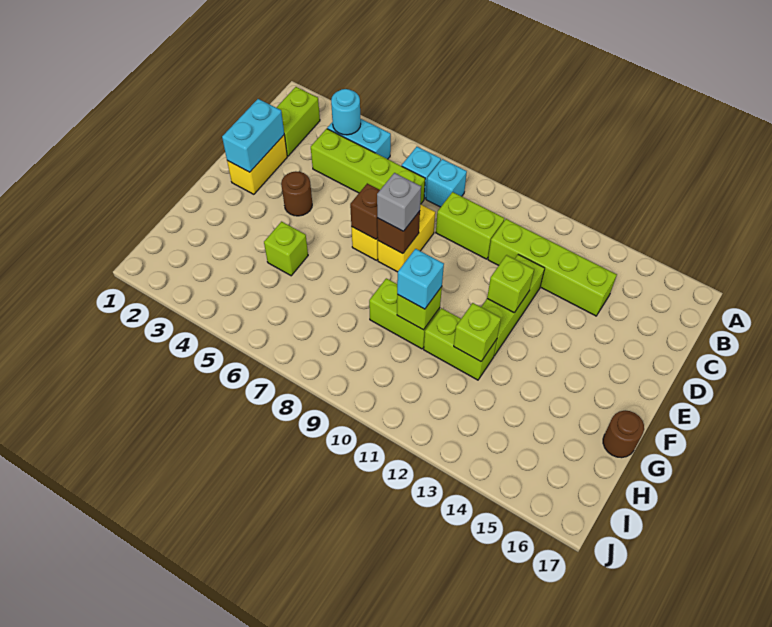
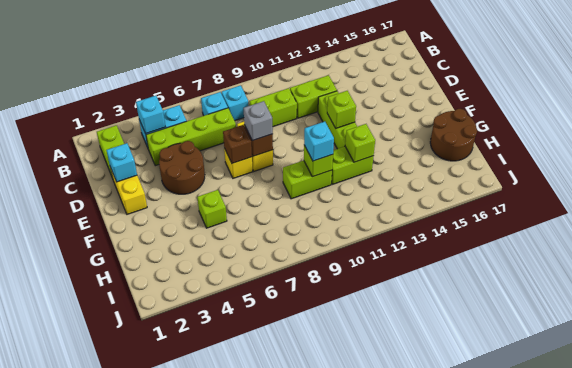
cyan round brick B4 level 2 -> cyan brick B4 level 2
lime brick C11:C14 level 1 -> lime brick C11:C12 level 1
cyan brick D2:E2 level 2 -> cyan brick D2 level 2
brown round brick E4 level 1 -> brown round brick D4:E5 level 1
brown round brick G17 level 1 -> brown round brick G16:H17 level 1

